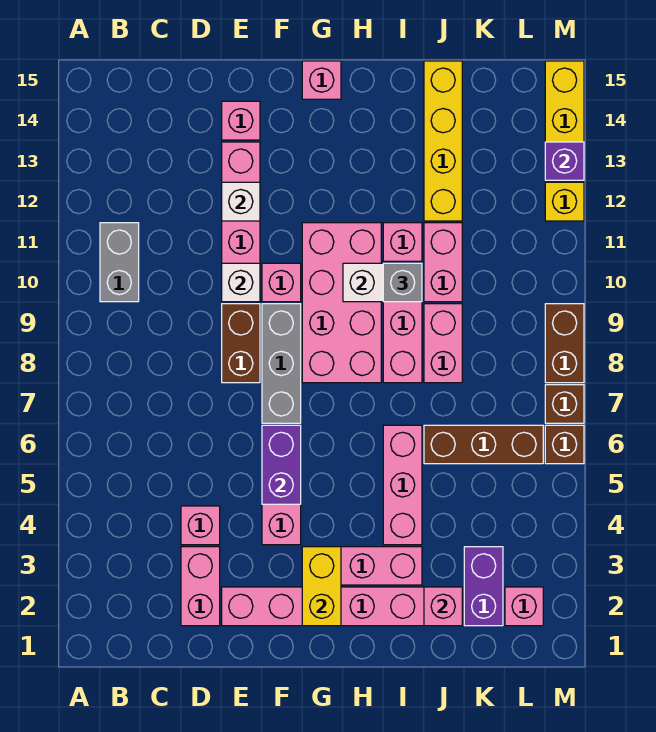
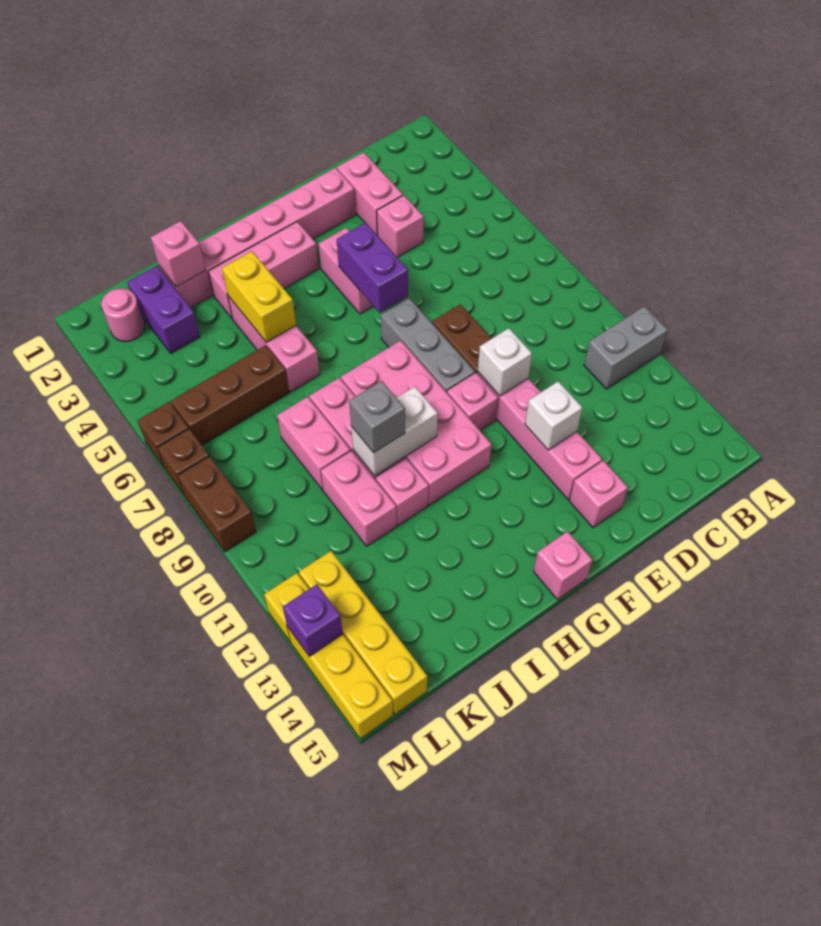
grey brick B10:B11 level 1 -> grey brick A11:B11 level 1
yellow brick G2:G3 level 2 -> yellow brick I4:I5 level 2
yellow brick J12:J15 level 1 -> yellow brick L12:L15 level 1
pink brick L2 level 1 -> pink round brick L2 level 1

